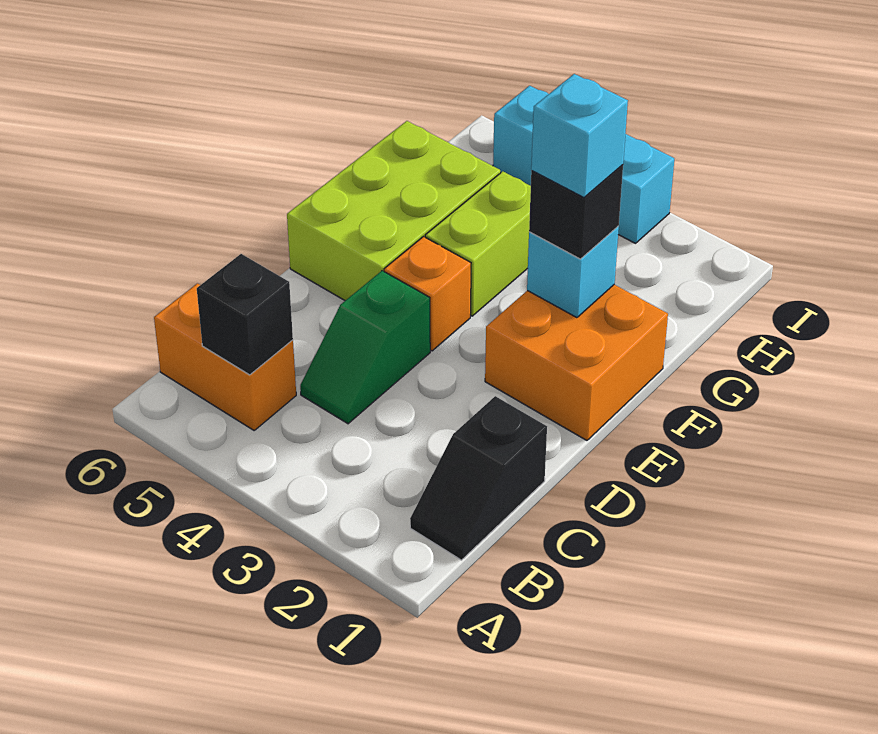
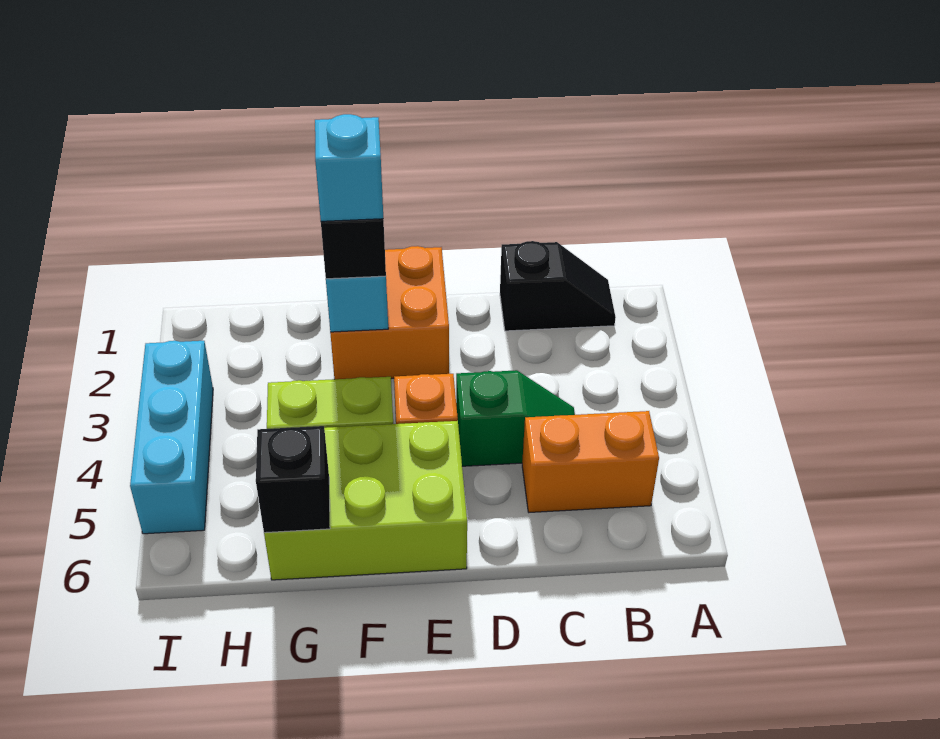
orange brick B5:B6 level 1 -> orange brick B5:C5 level 1
black brick B5 level 2 -> black brick G6 level 2

